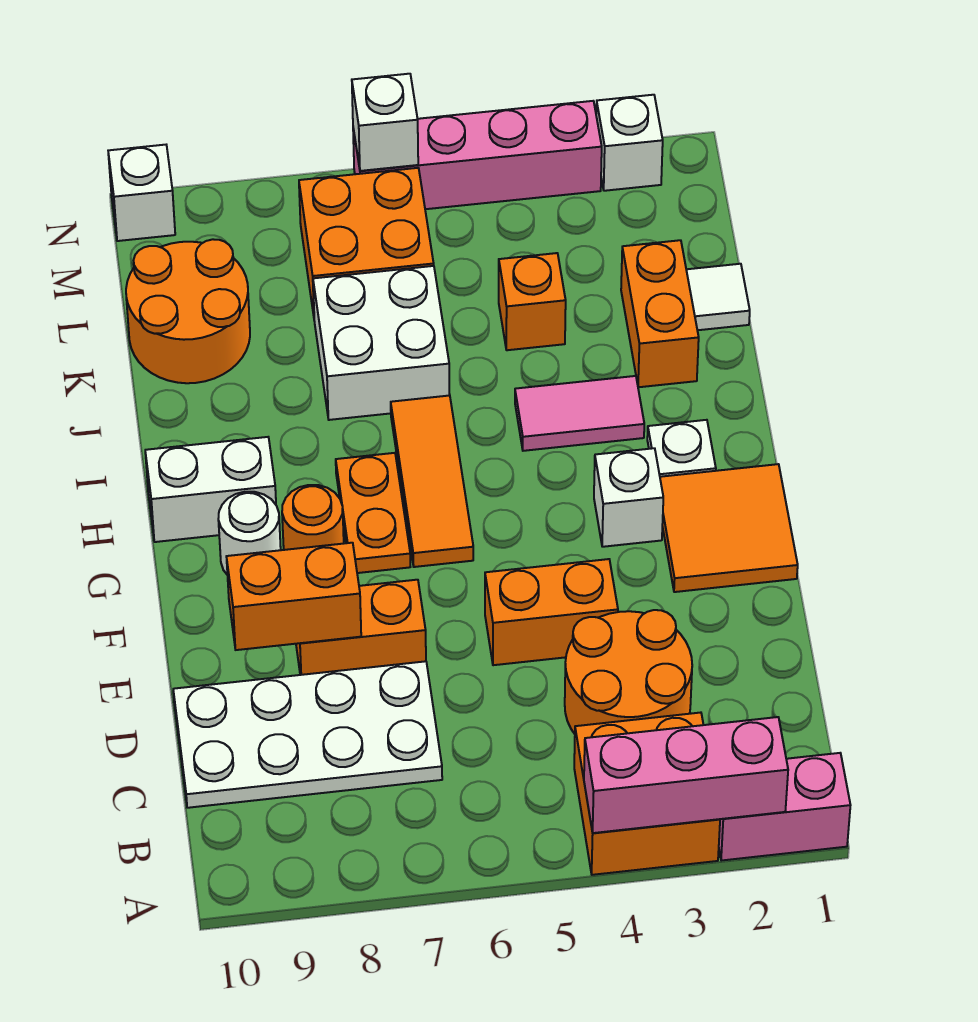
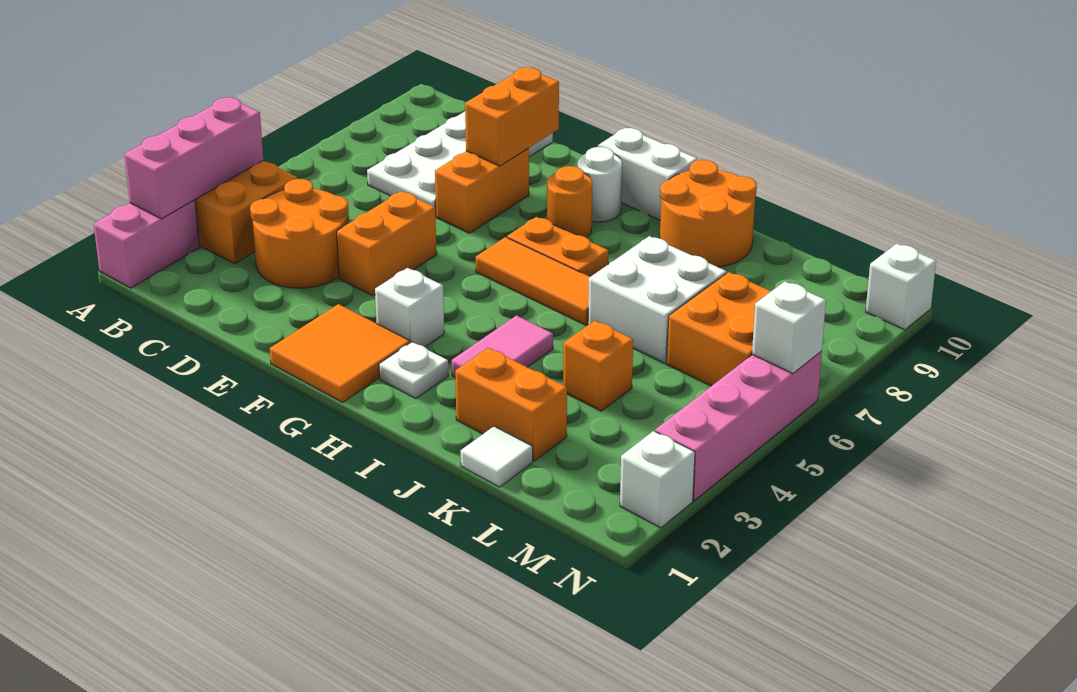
white brick H9:H10 level 1 -> white brick G10:H10 level 1
orange round brick K9:L10 level 1 -> orange round brick I9:J10 level 1

